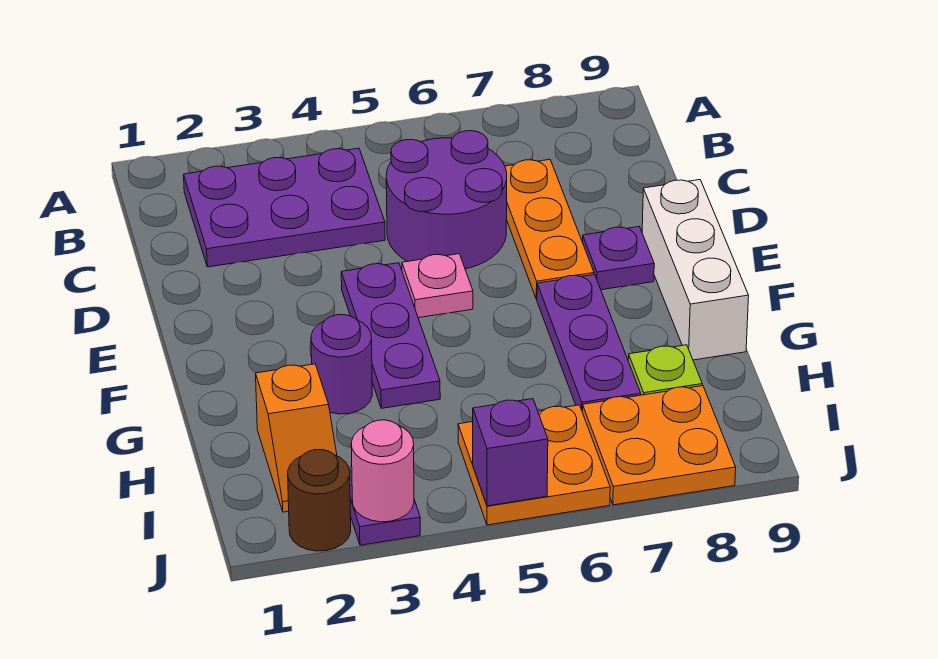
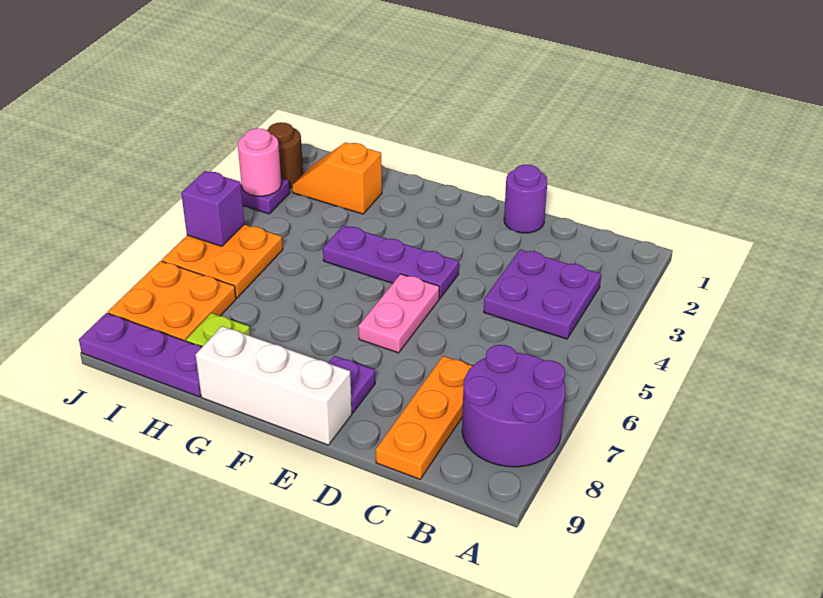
purple plate B2:C4 level 1 -> purple plate B3:C4 level 1
purple round brick C5:D6 level 1 -> purple round brick A7:B8 level 1
orange plate C7:E7 level 1 -> orange plate C7:C9 level 1
pink plate E5 level 1 -> pink plate E5:E6 level 1
purple plate F7:H7 level 1 -> purple plate H9:J9 level 1
purple round brick G3 level 1 -> purple round brick D1 level 1

